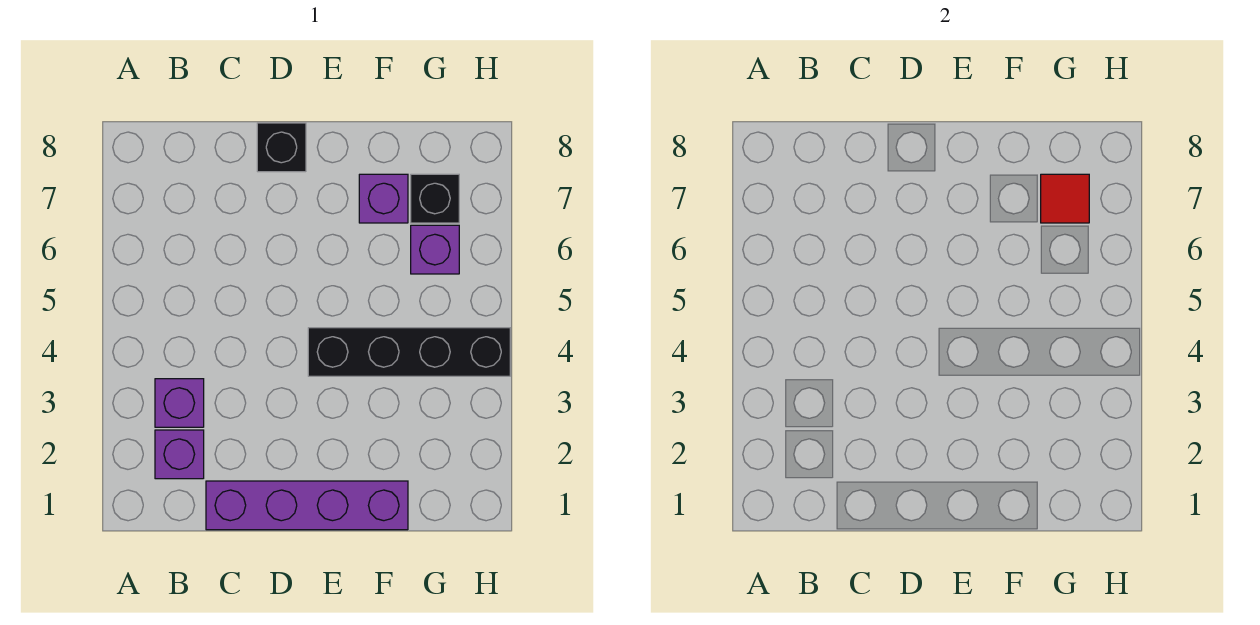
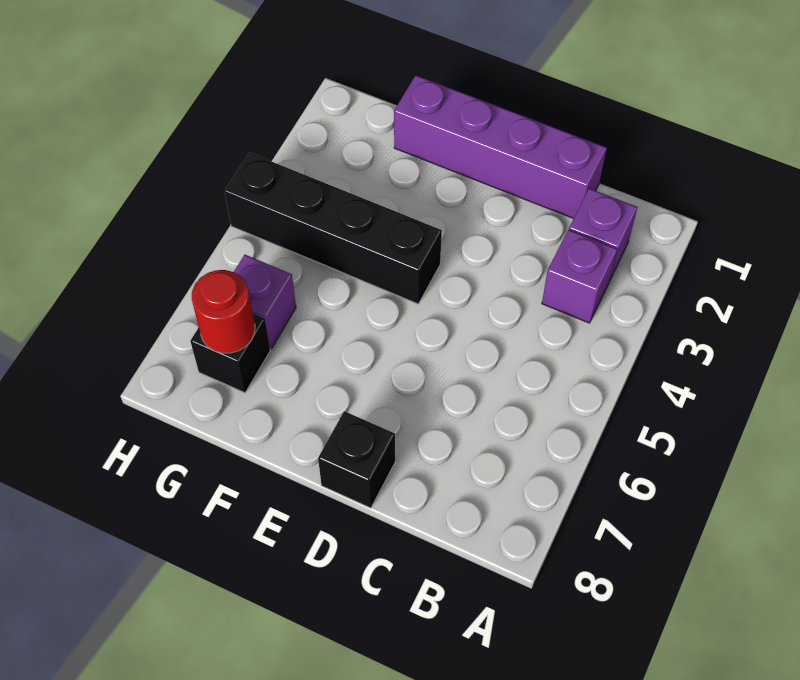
purple brick F7 level 1 -> none
red tile G7 level 2 -> red round brick G7 level 2

